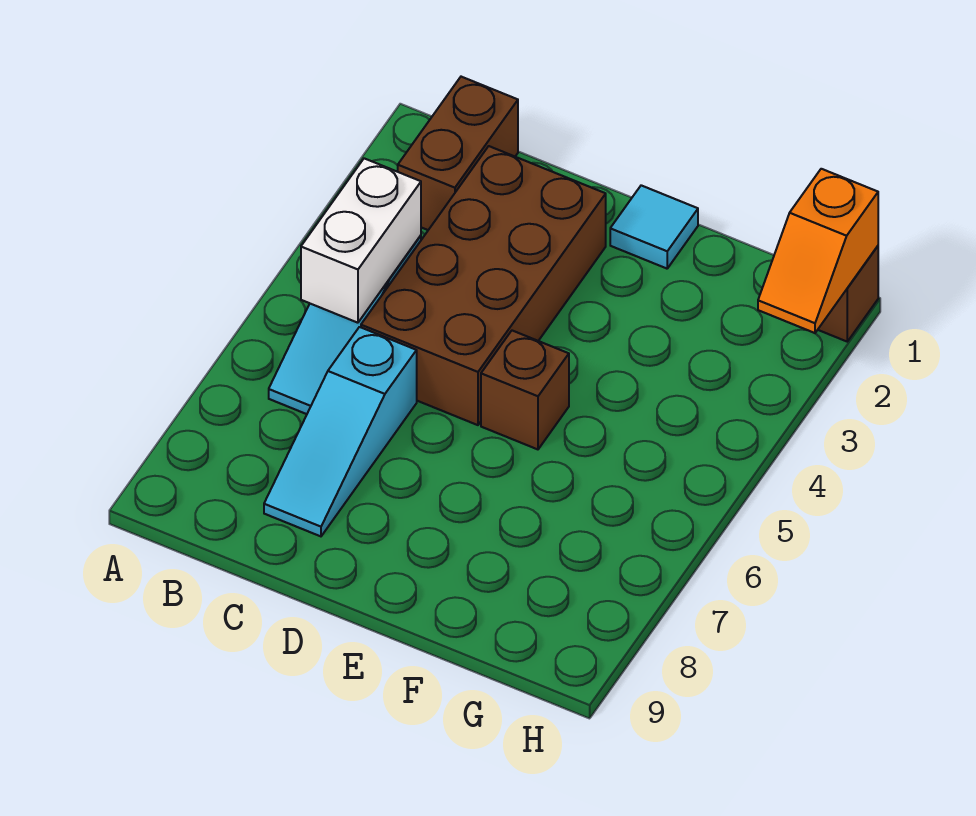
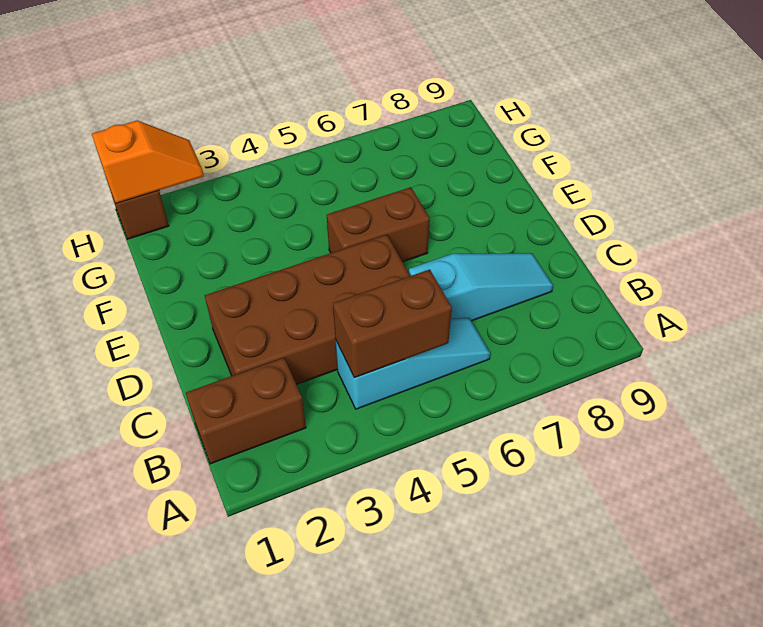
white brick B4:B5 level 2 -> brown brick B4:B5 level 2
cyan tile E1 level 1 -> none
brown brick E5 level 1 -> brown brick E5:E6 level 1

